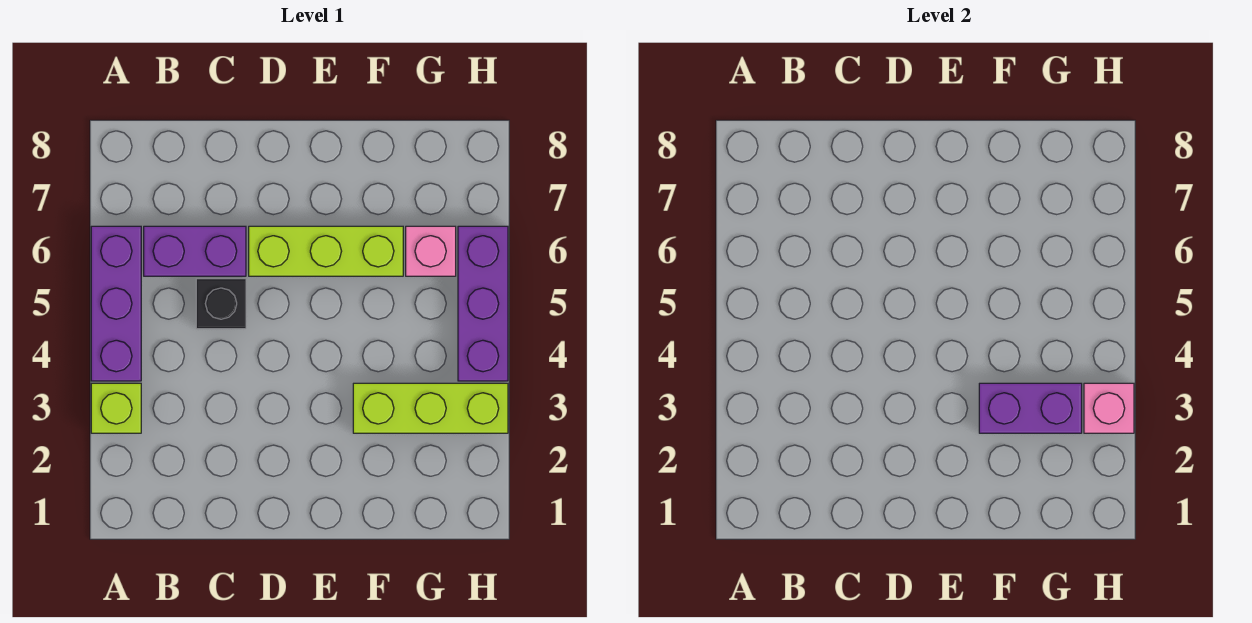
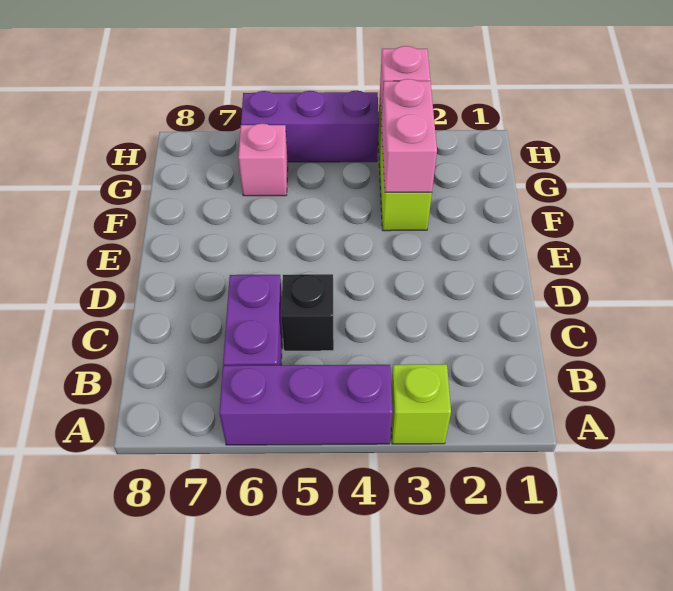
lime brick D6:F6 level 1 -> none
purple brick F3:G3 level 2 -> pink brick F3:G3 level 2

